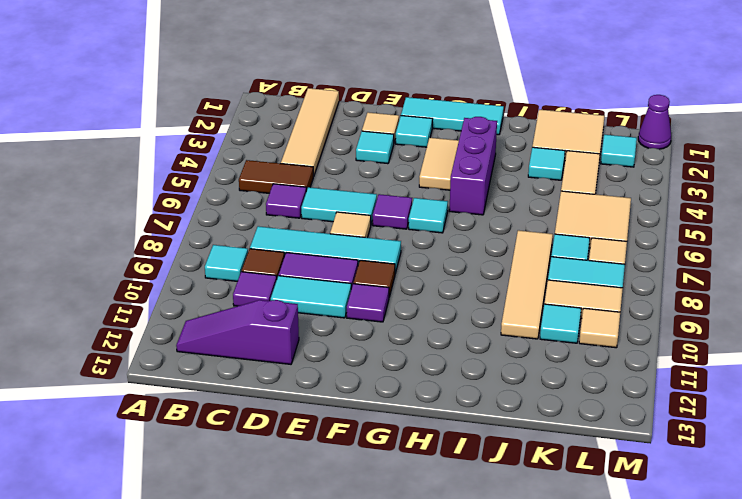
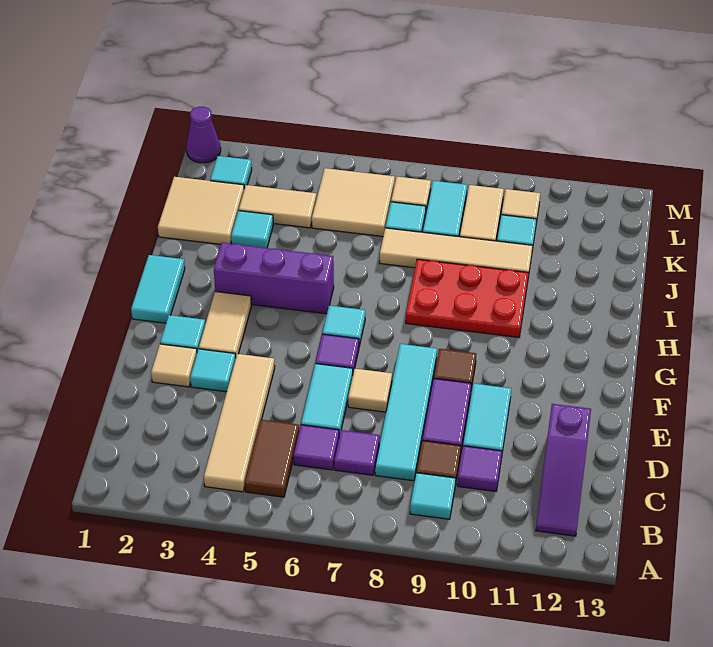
tan tile C1:C4 level 1 -> tan tile B4:E4 level 1
cyan tile F1:H1 level 1 -> cyan tile G1:H1 level 1
purple tile F10 level 1 -> purple tile C7 level 1
tan tile G3:G4 level 1 -> tan tile F3:G3 level 1
none -> red plate H8:I10 level 1

